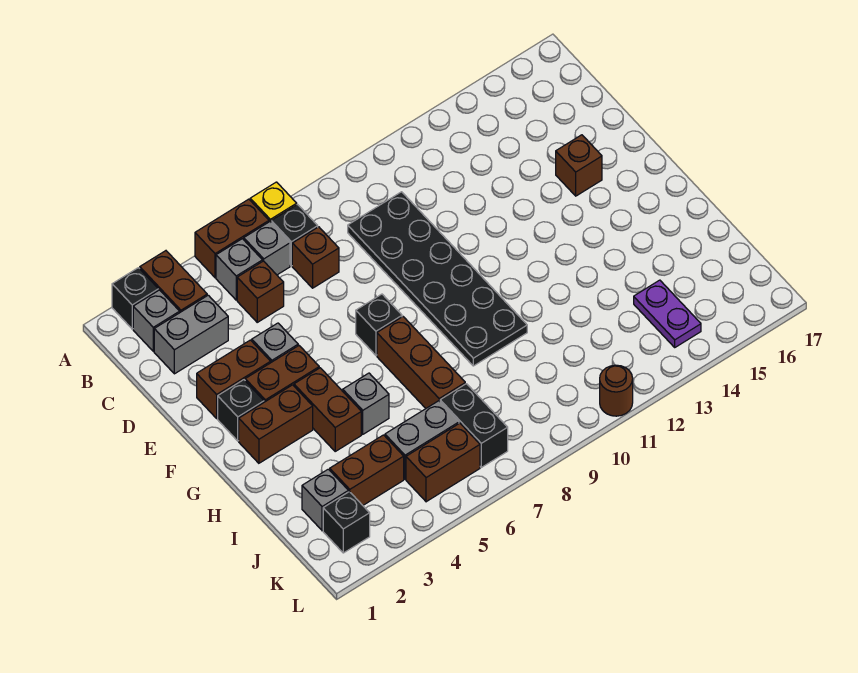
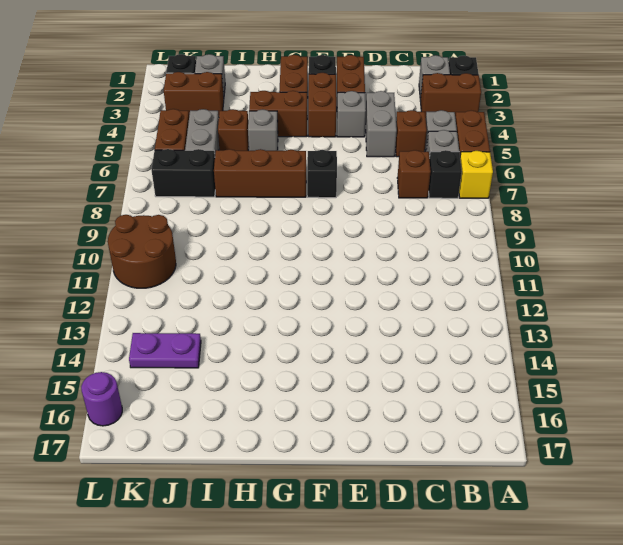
grey brick C2:C3 level 1 -> grey brick D4:D5 level 1
black plate C9:H10 level 1 -> none
brown brick E15 level 1 -> brown brick I5 level 1
brown brick J3:J4 level 1 -> brown brick J3:K3 level 1
brown round brick L11 level 1 -> brown round brick K10:L11 level 1
none -> purple round brick L16 level 1

